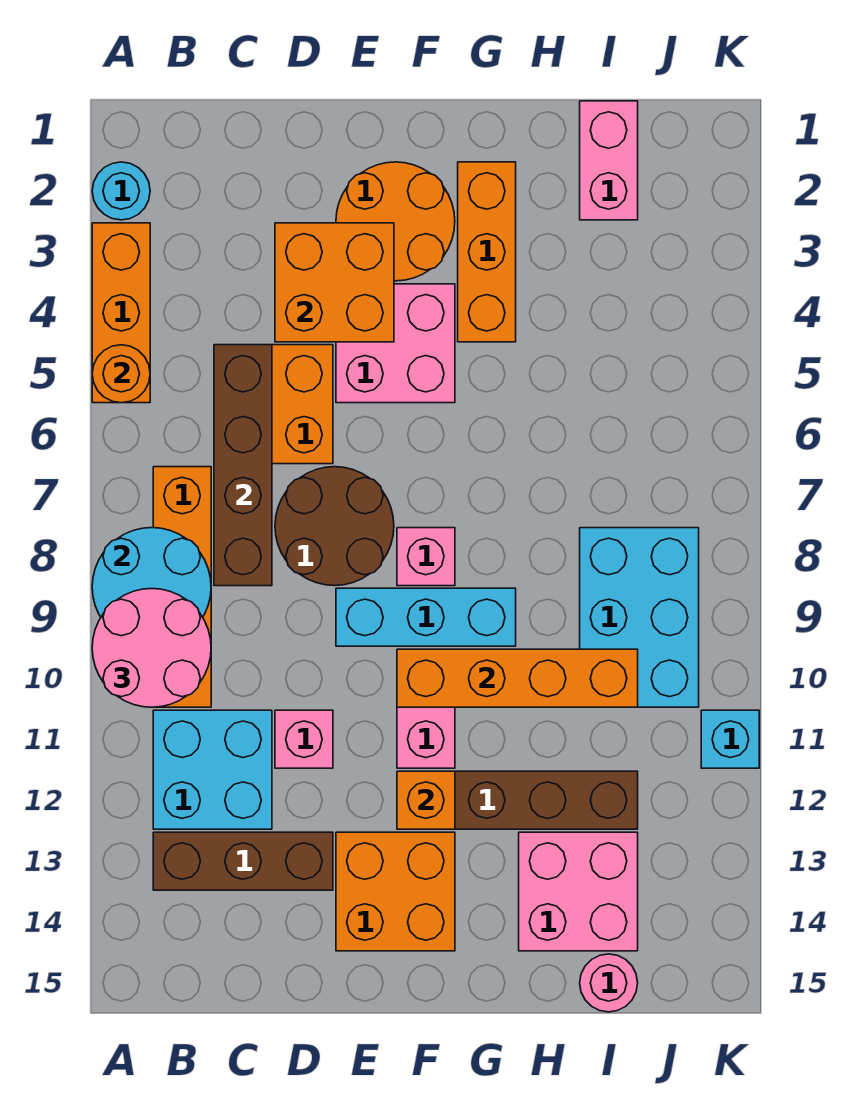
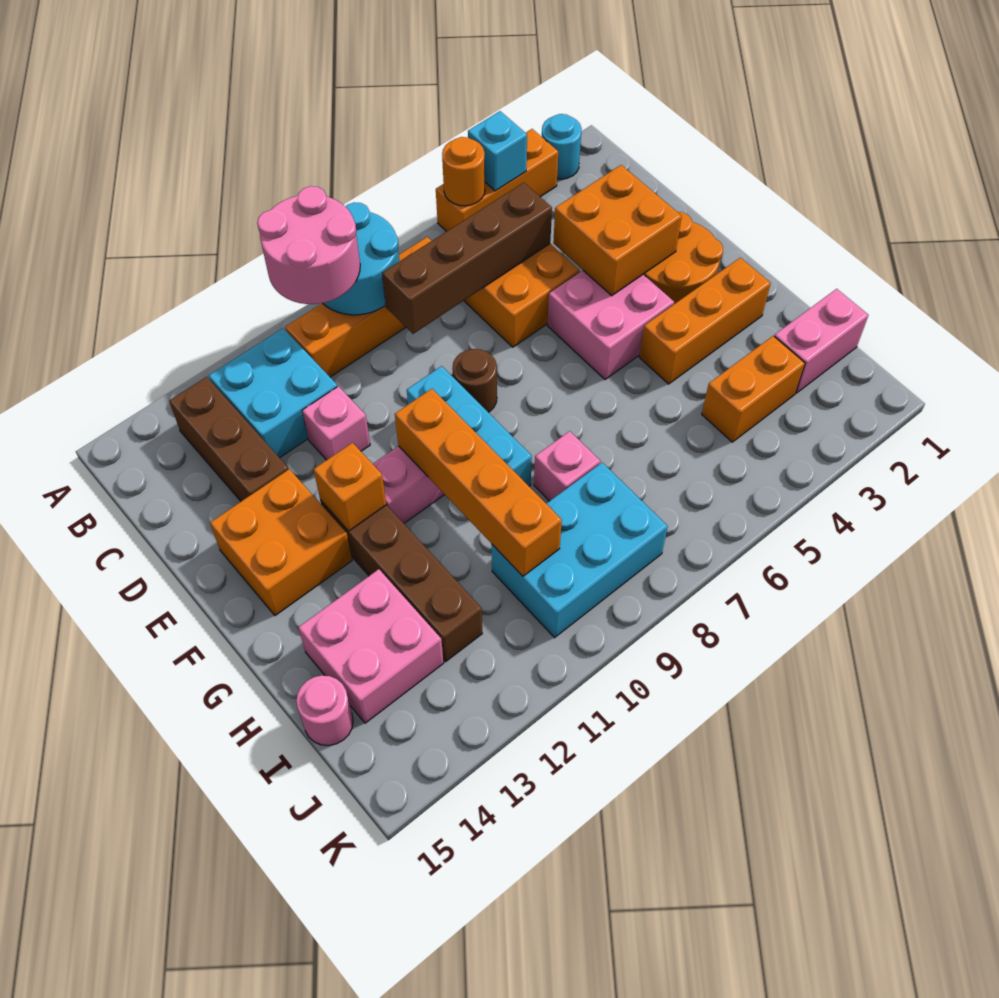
brown round brick D7:E8 level 1 -> brown round brick E8 level 1
pink brick F8 level 1 -> pink brick H8 level 1
none -> orange brick I3:I4 level 1
cyan brick K11 level 1 -> cyan brick A4 level 2

